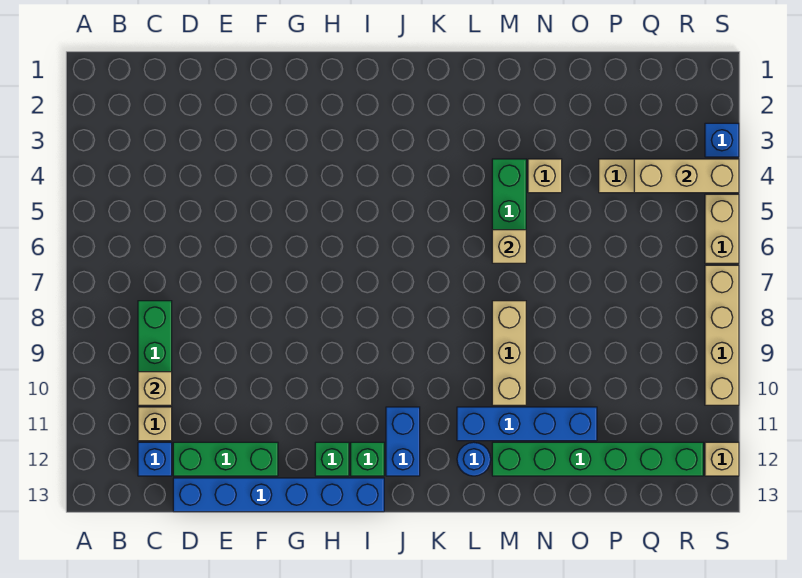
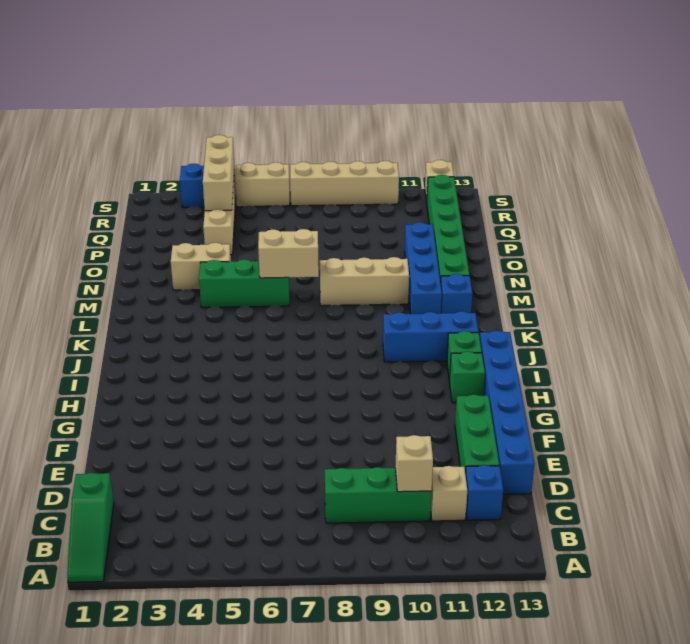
none -> green slope A1:C1 level 1 top C
blue brick J11:J12 level 1 -> blue brick J10:J12 level 1
blue round brick L12 level 1 -> blue brick L12 level 1
tan brick M6 level 2 -> tan brick M6:M7 level 2
tan brick N4 level 1 -> tan brick N3:N4 level 1

